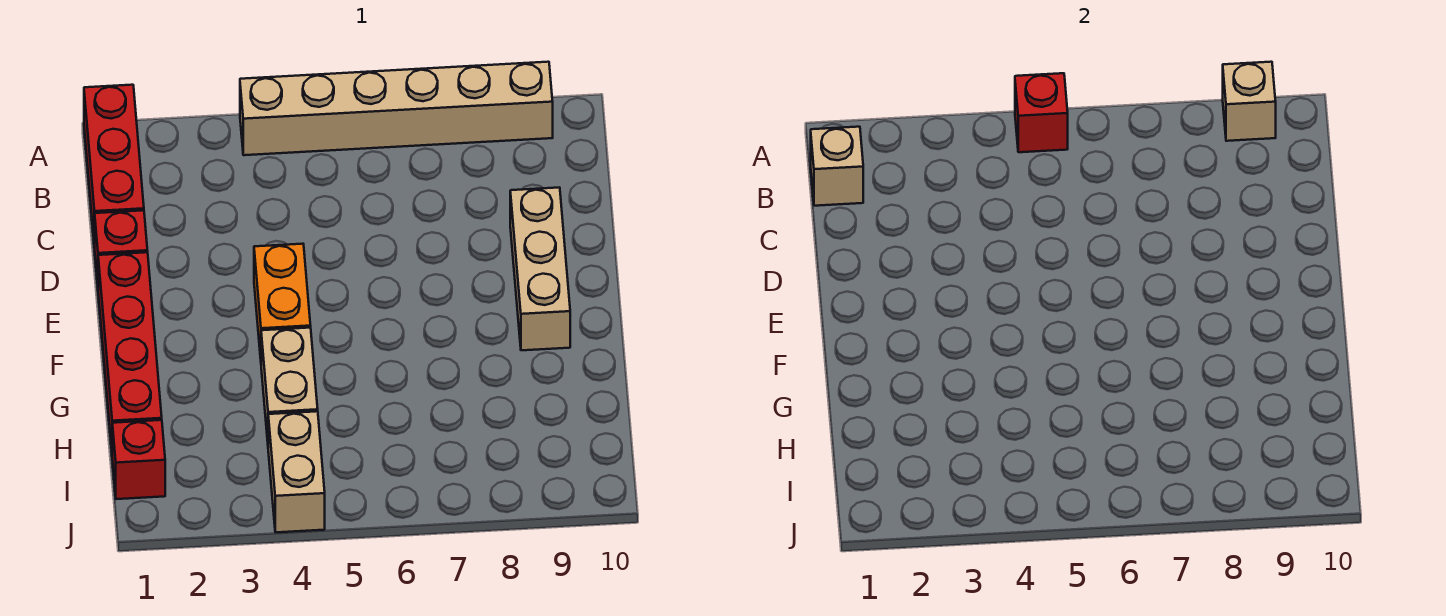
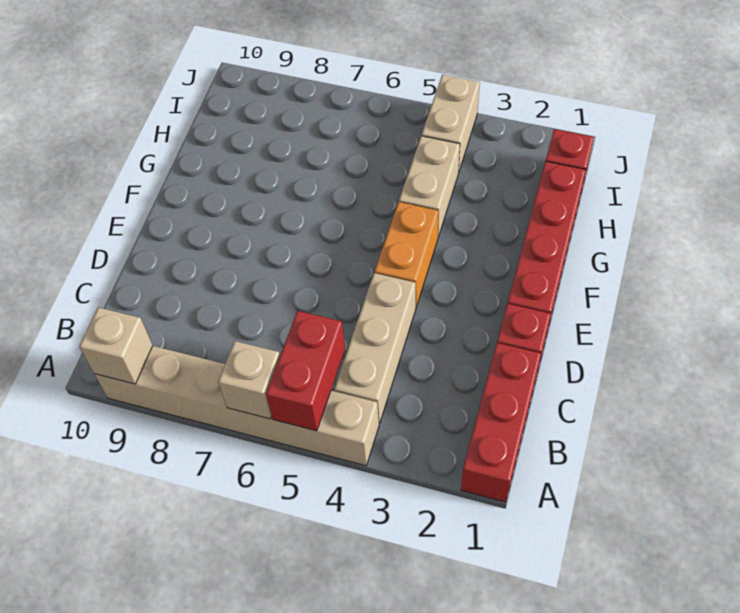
red brick A5 level 2 -> red brick A5:B5 level 2
tan brick B1 level 2 -> tan brick A6 level 2
tan brick D9:F9 level 1 -> tan brick B4:D4 level 1

